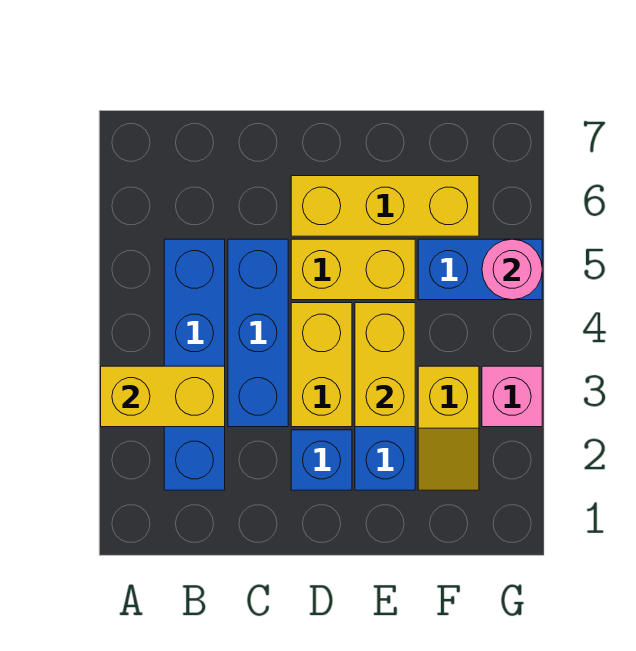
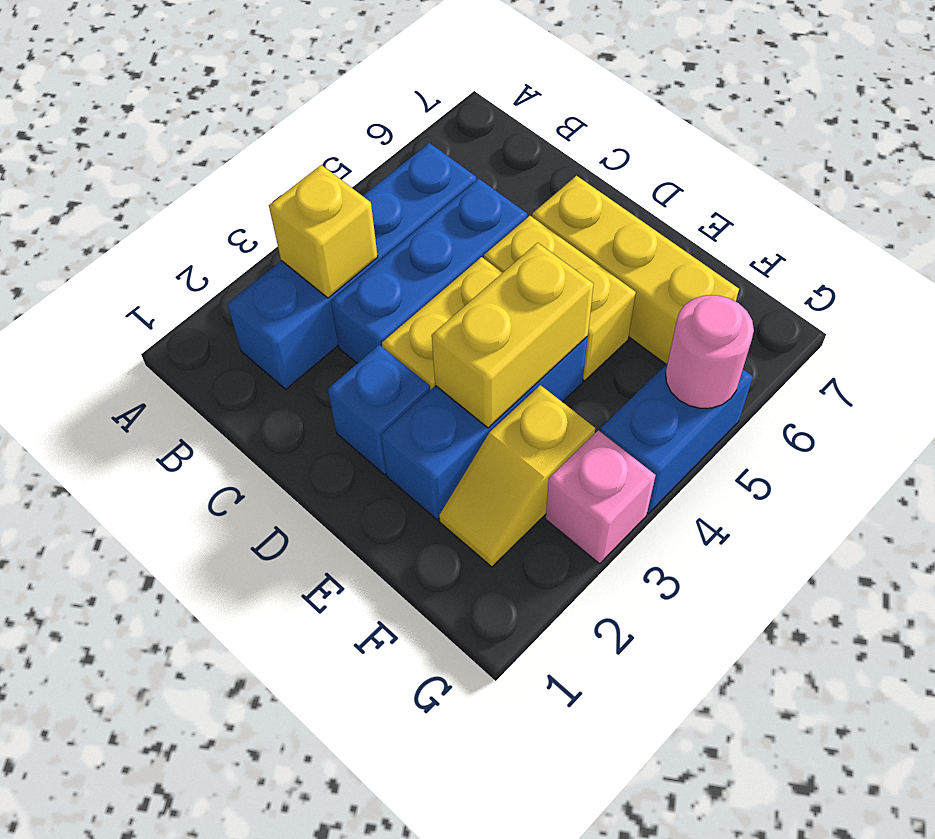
yellow brick A3:B3 level 2 -> yellow brick B3 level 2
blue brick F5:G5 level 1 -> blue brick G4:G5 level 1

